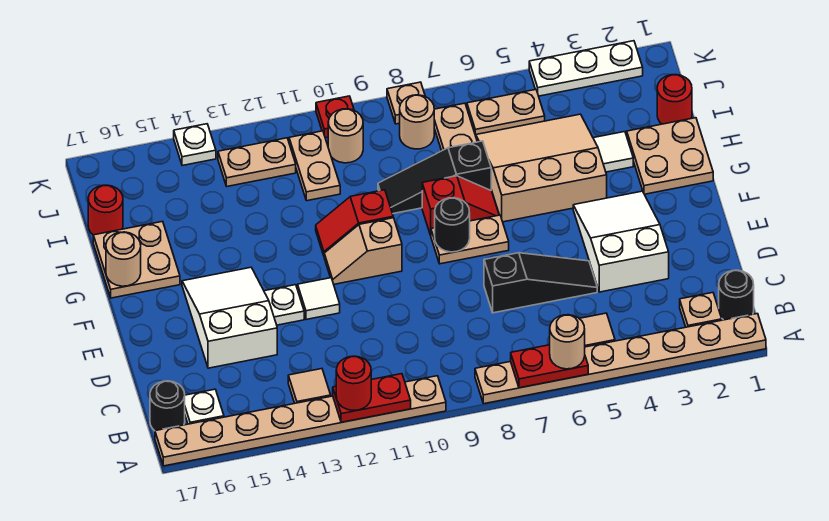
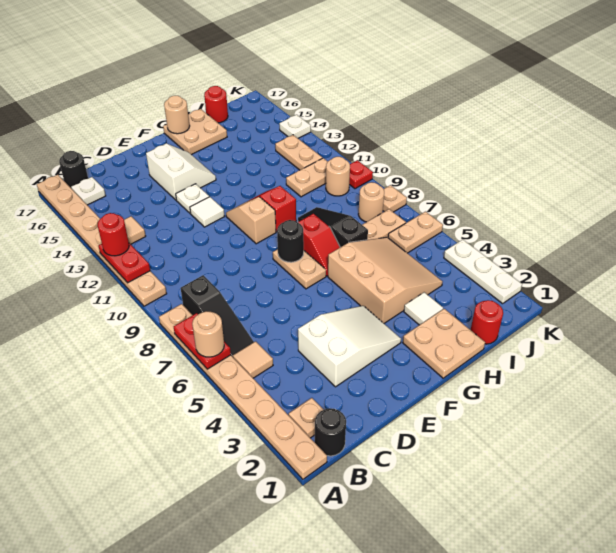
black slope D5:D7 level 1 top 7 -> black slope B6:B8 level 1 top 8
white slope D14:F15 level 1 top D -> white slope E14:F15 level 1 top E
tan plate J5:J6 level 1 -> tan plate J6:K6 level 1

